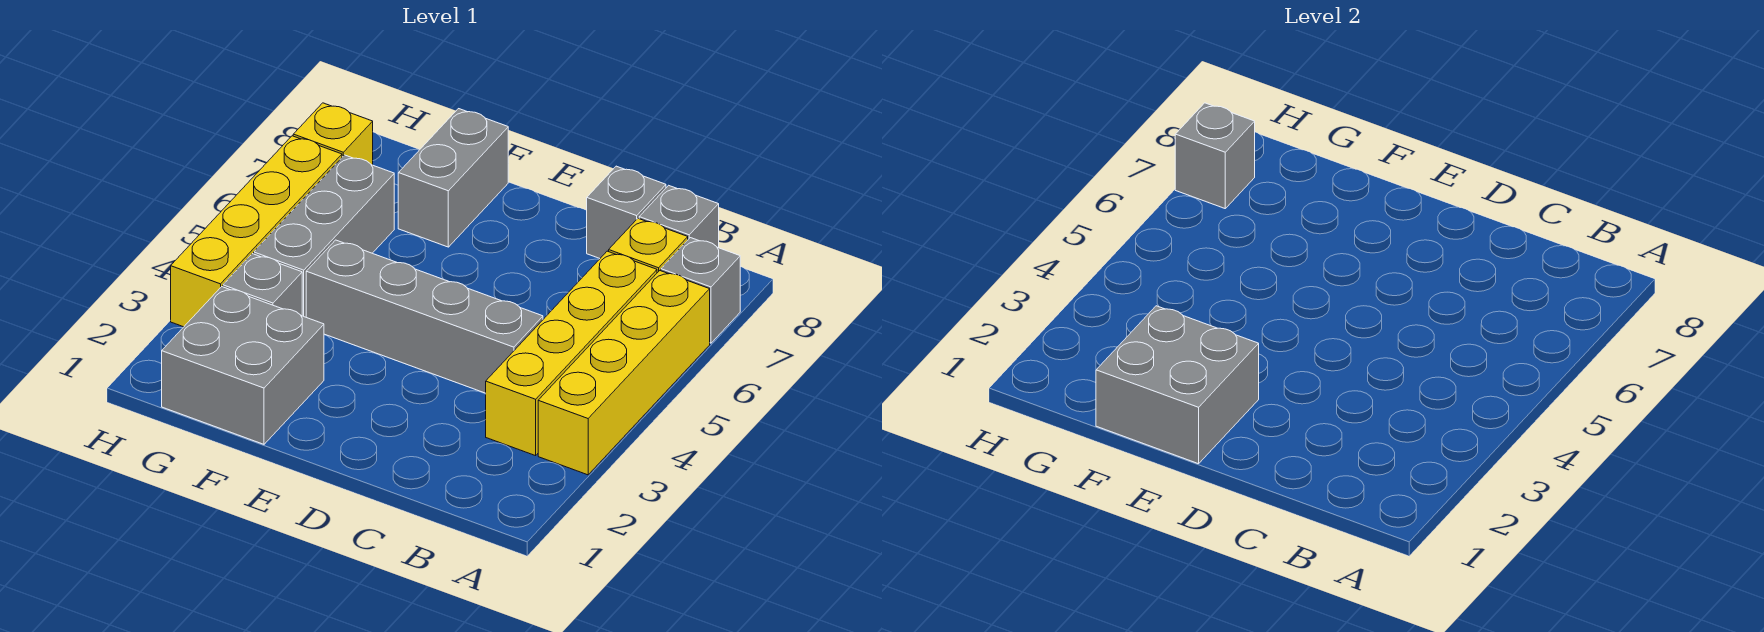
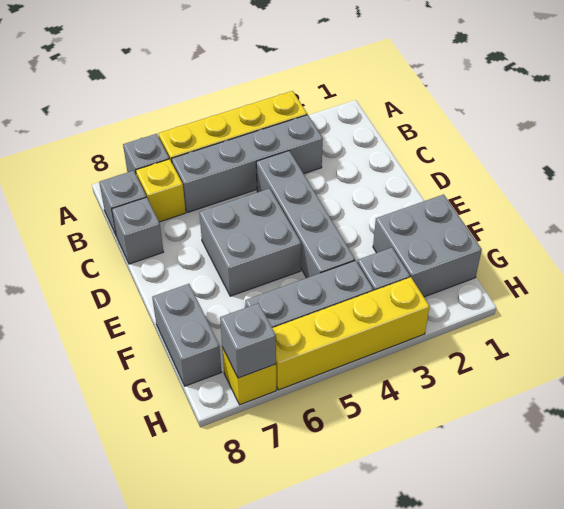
yellow brick B3:B6 level 1 -> grey brick B3:B6 level 1
grey brick E1:F2 level 2 -> grey brick D5:E6 level 1
grey brick F7:F8 level 1 -> grey brick F8:G8 level 1

